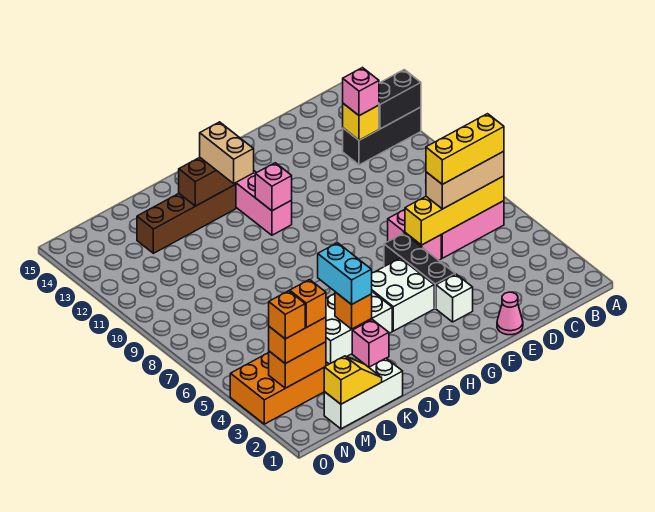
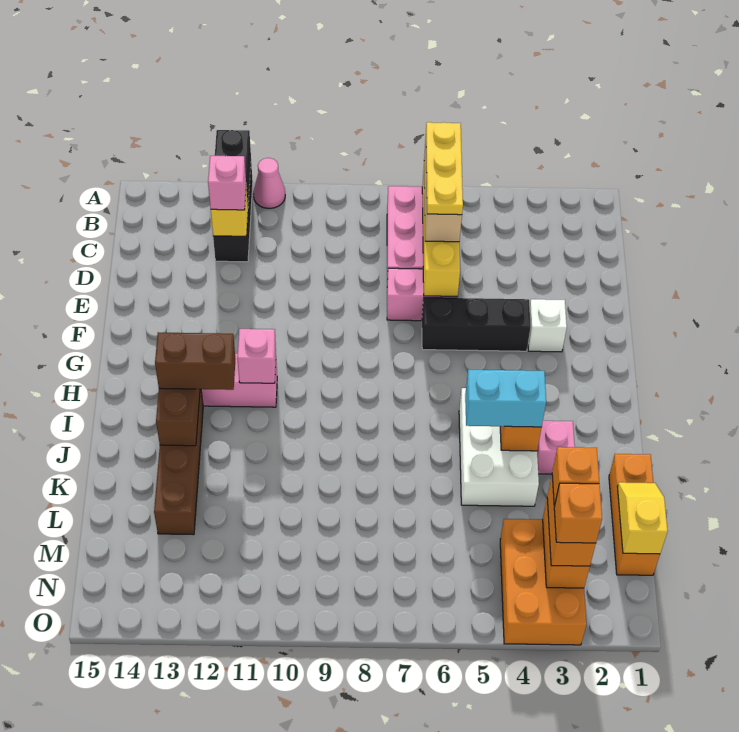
yellow brick B6:D6 level 4 -> yellow plate B6:D6 level 4
pink cone E1 level 1 -> pink cone A11 level 1
white brick G4:H5 level 1 -> none
tan brick I12:I13 level 3 -> brown brick I12:I13 level 3
white brick K1:M1 level 1 -> orange brick K1:M1 level 1

